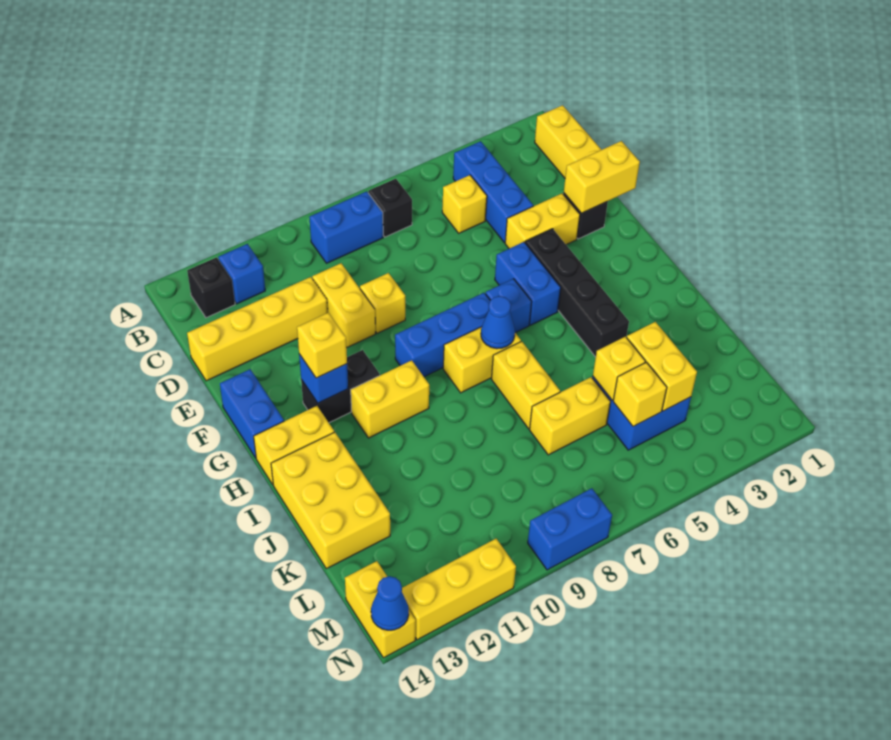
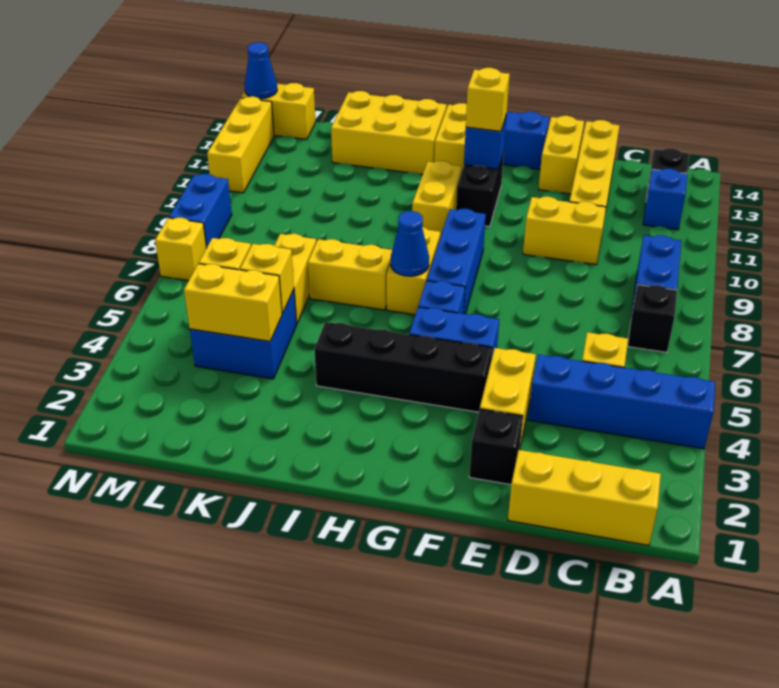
blue brick B4:D4 level 1 -> blue brick A4:D4 level 1
yellow brick E1:E2 level 2 -> yellow brick E13:E14 level 1
yellow brick E9 level 1 -> yellow brick N7 level 1

